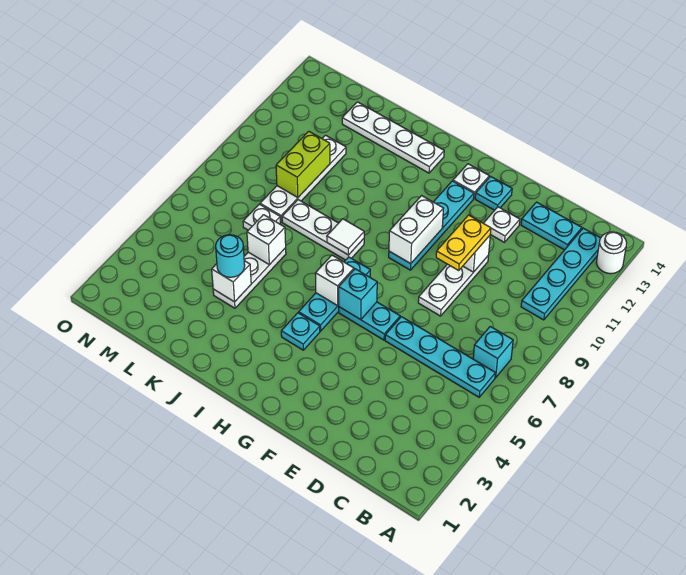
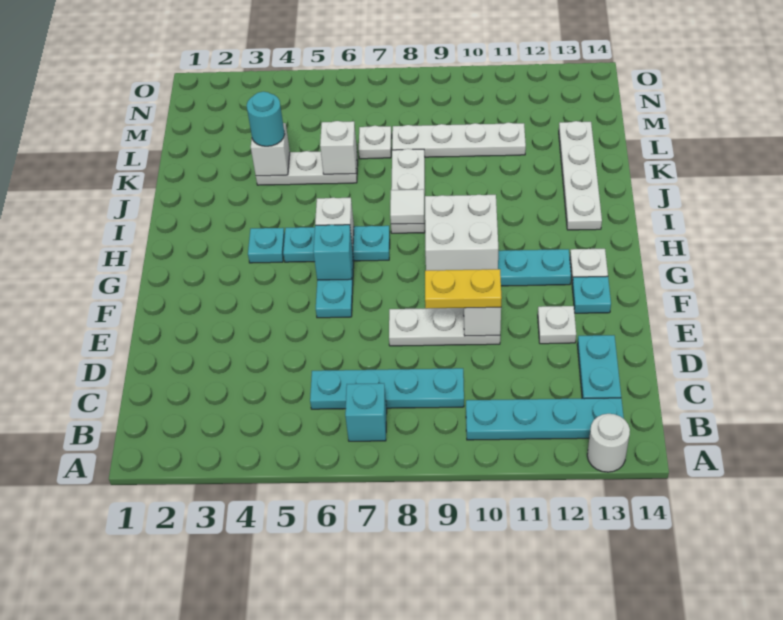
cyan plate B6:E6 level 1 -> cyan plate C6:C9 level 1
white brick G9:G10 level 2 -> white brick G9:H10 level 2
lime brick L9:L10 level 2 -> none

